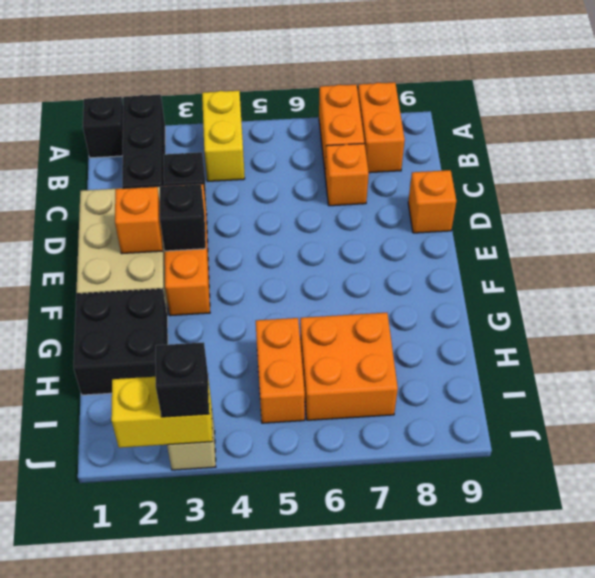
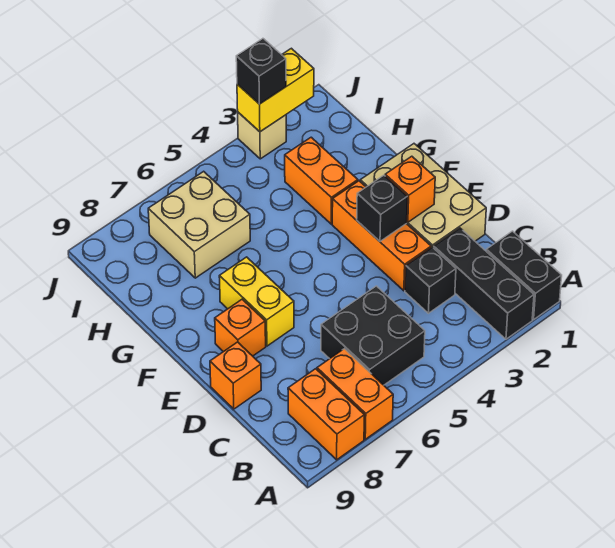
black brick A1 level 1 -> black brick A1:B1 level 1
yellow brick A4:B4 level 1 -> yellow brick E7:F7 level 1
orange brick C7 level 1 -> orange brick E8 level 1
black brick G1:H2 level 1 -> black brick B5:C6 level 1
orange brick H5:I5 level 1 -> orange brick G3:H3 level 1
orange brick H6:I7 level 1 -> tan brick H6:I7 level 1

